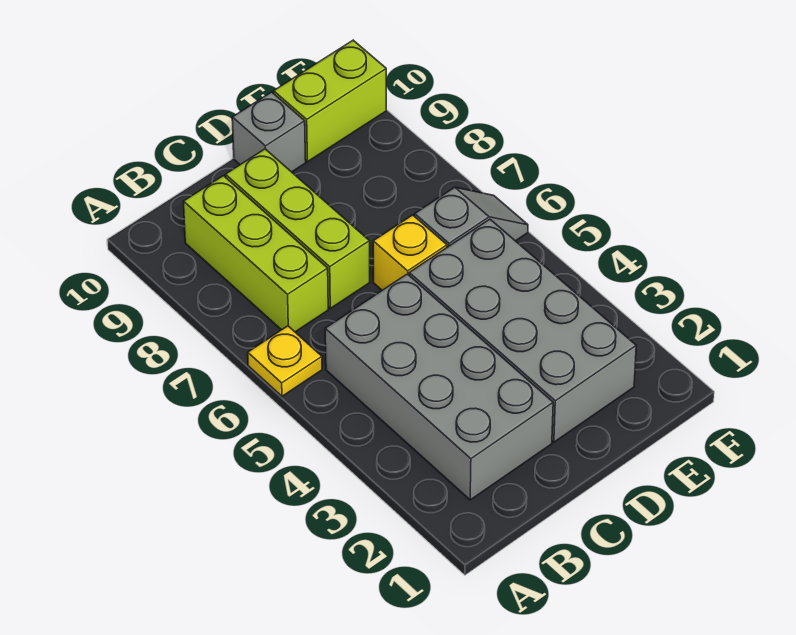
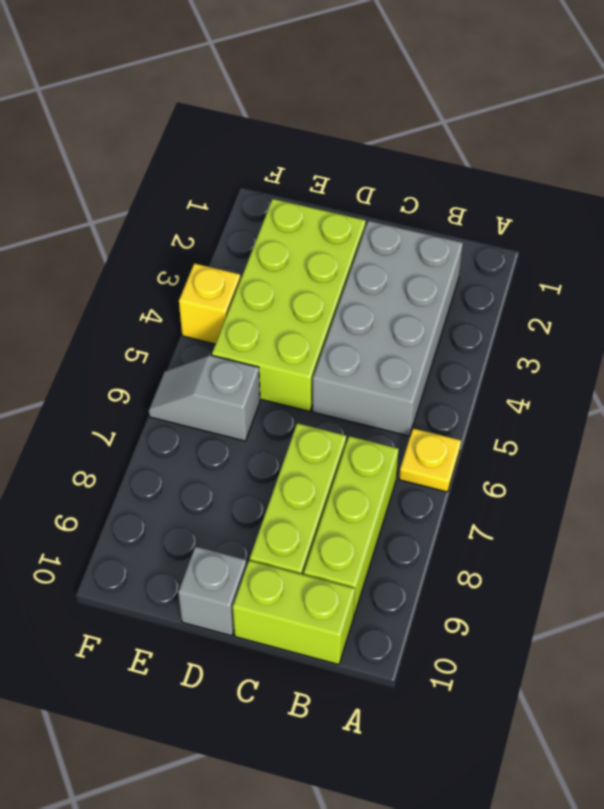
grey brick D2:E5 level 1 -> lime brick D2:E5 level 1
yellow brick D6 level 1 -> yellow brick F4 level 1
lime brick E10:F10 level 1 -> lime brick B10:C10 level 1

